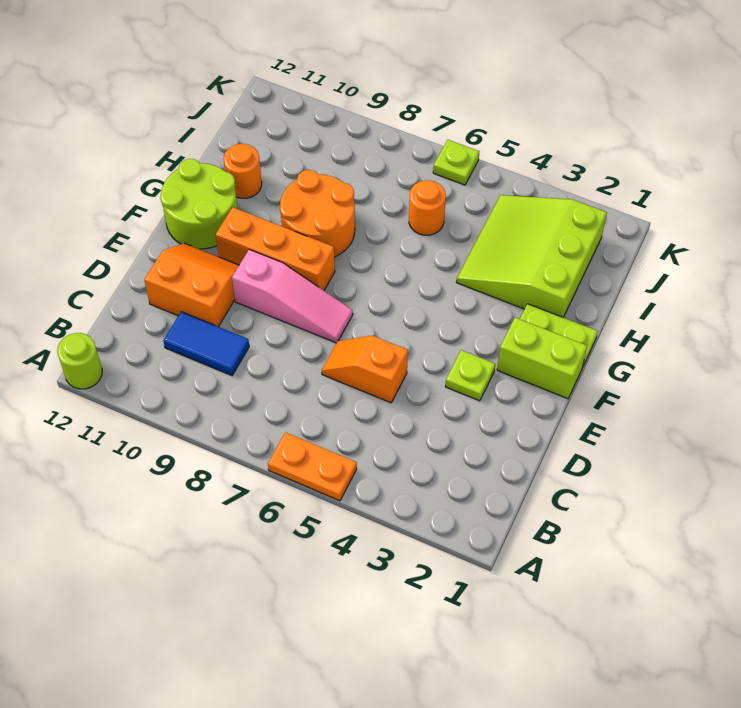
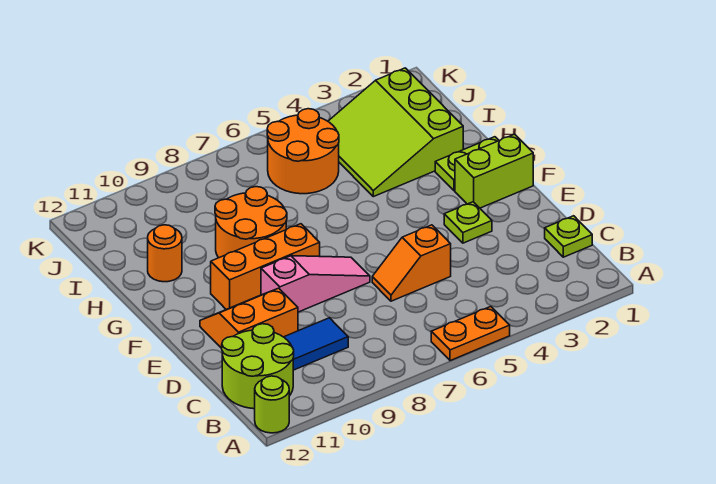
lime round brick F11:G12 level 1 -> lime round brick B11:C12 level 1
orange round brick I6 level 1 -> orange round brick I5:J6 level 1
lime plate K6 level 1 -> lime plate C1 level 1

